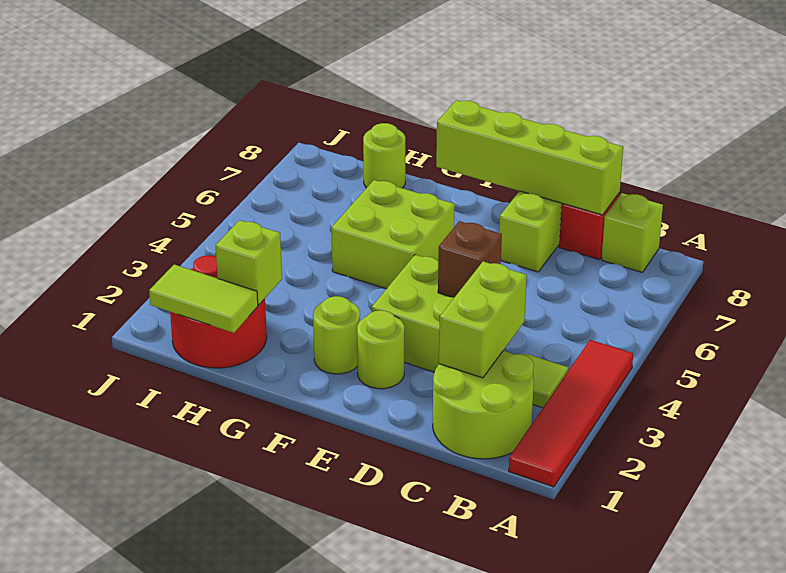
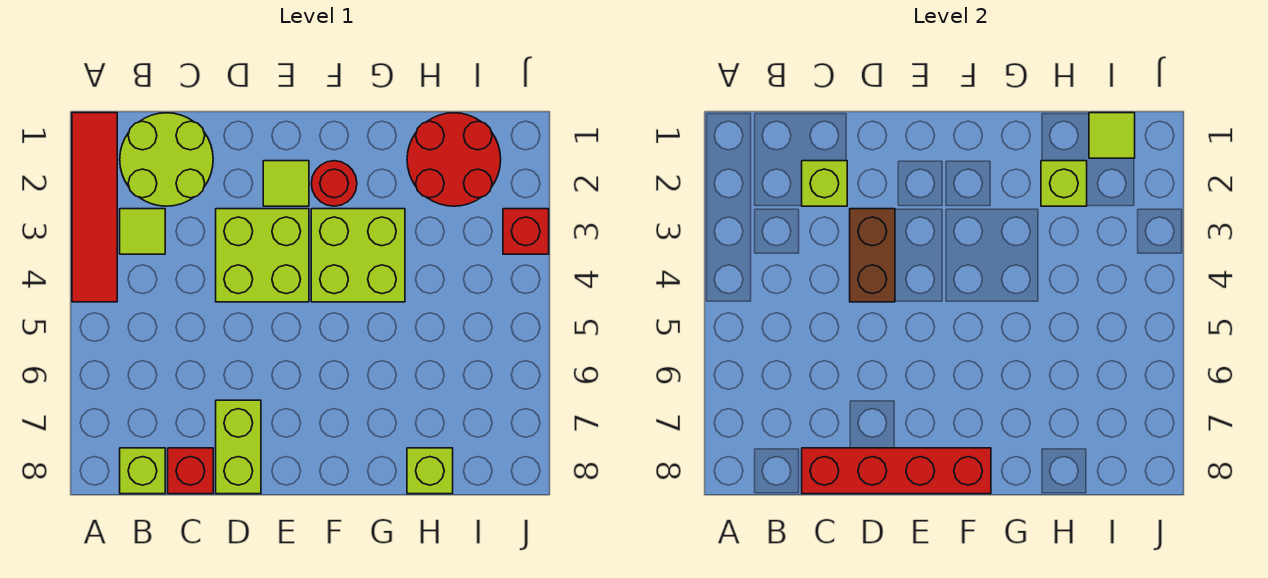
lime brick C2:C3 level 2 -> lime brick C2 level 2
lime brick C8:F8 level 2 -> red brick C8:F8 level 2
brown brick D4 level 2 -> brown brick D3:D4 level 2
lime round brick E2 level 1 -> lime tile E2 level 1
lime round brick F2 level 1 -> red round brick F2 level 1
lime brick F5:G6 level 1 -> lime brick F3:G4 level 1
lime tile H1:I1 level 2 -> lime tile I1 level 2
lime round brick H8 level 1 -> lime brick H8 level 1
none -> red brick J3 level 1

